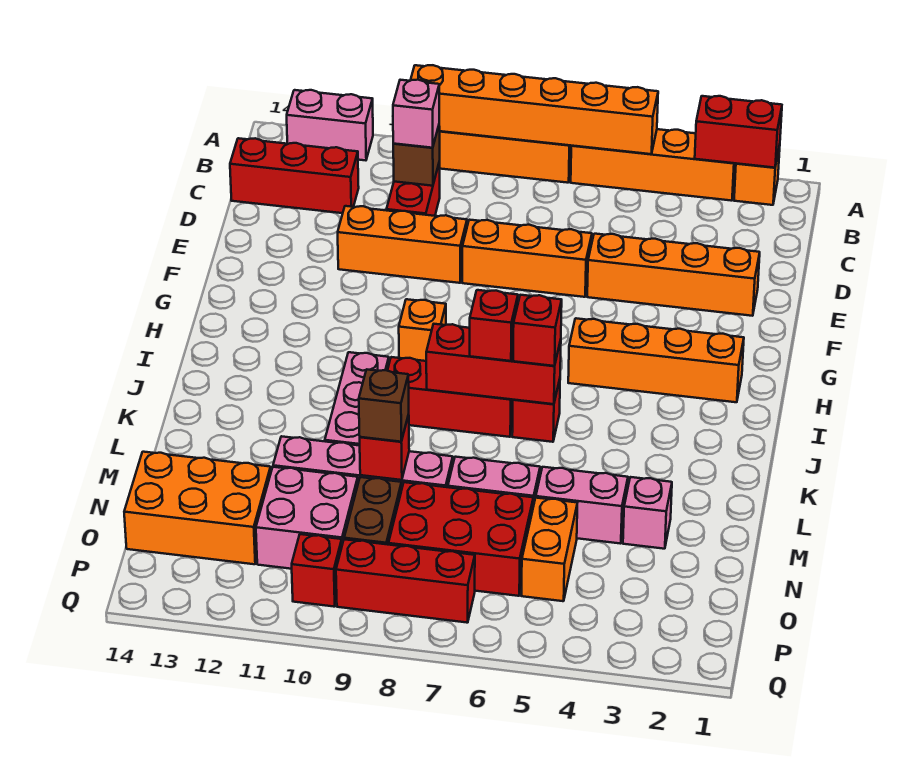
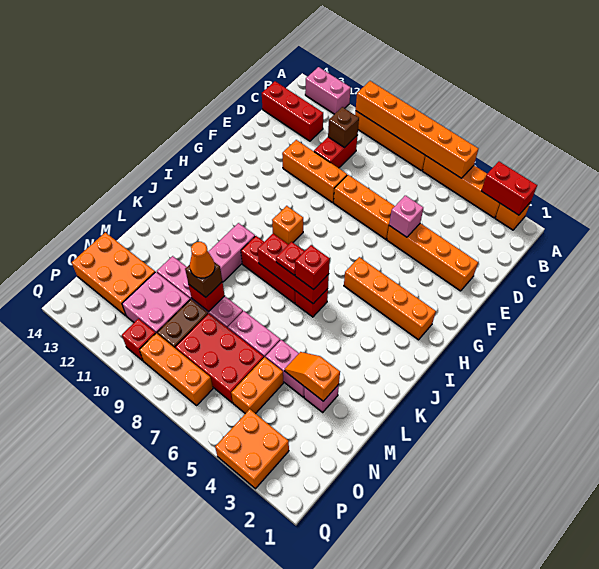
pink brick C10 level 3 -> pink brick E5 level 2
red brick J7 level 3 -> red plate J7 level 3
none -> orange slope M3:M4 level 2 top 3
none -> orange cone M9 level 4
none -> orange brick P3:Q4 level 1
red brick P7:P9 level 1 -> orange brick P7:P9 level 1

